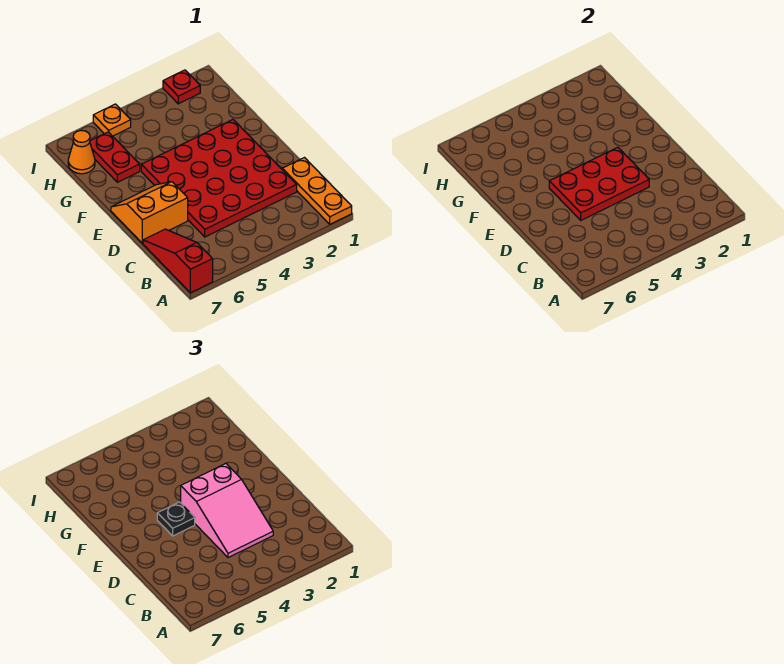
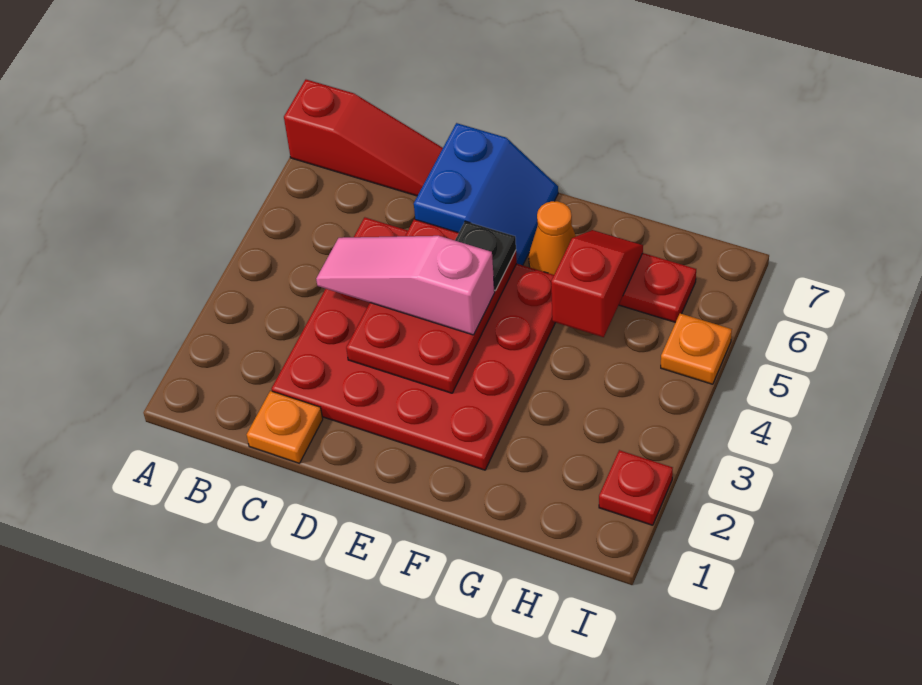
orange plate A1:C1 level 1 -> orange plate C1 level 1
pink slope C3:E4 level 3 top E -> pink slope C4:E4 level 3 top E
orange slope D6:E7 level 1 top D -> blue slope D6:E7 level 1 top D
none -> red slope G5:G6 level 2 top 5
orange cone H7 level 1 -> orange cone F6 level 1

